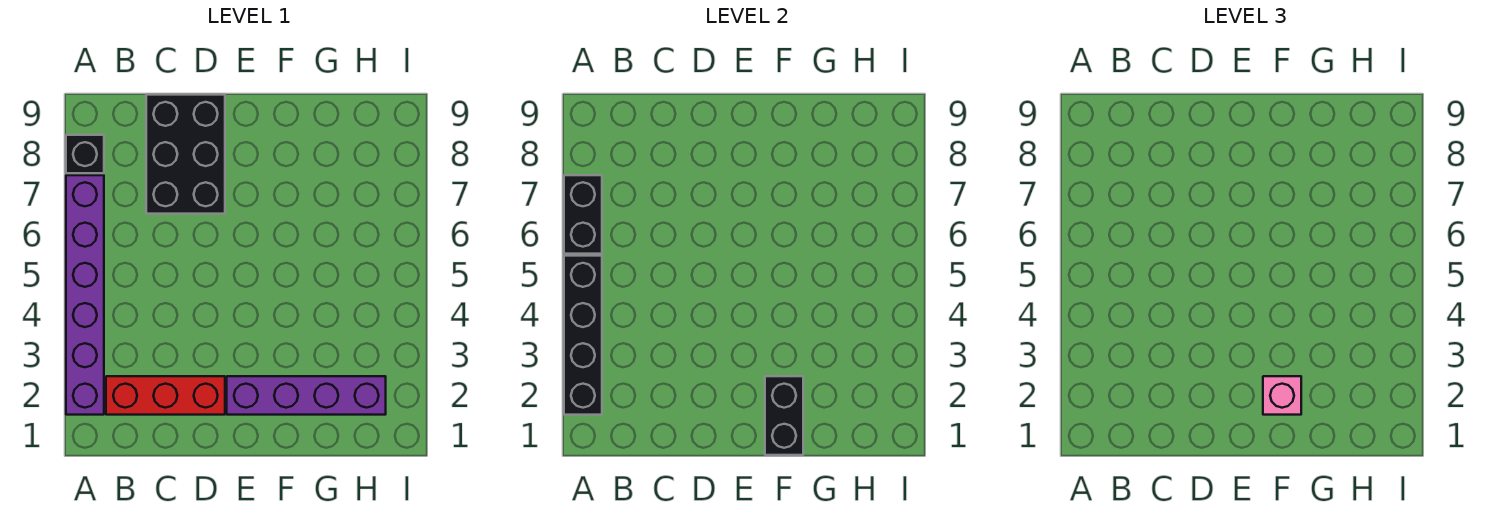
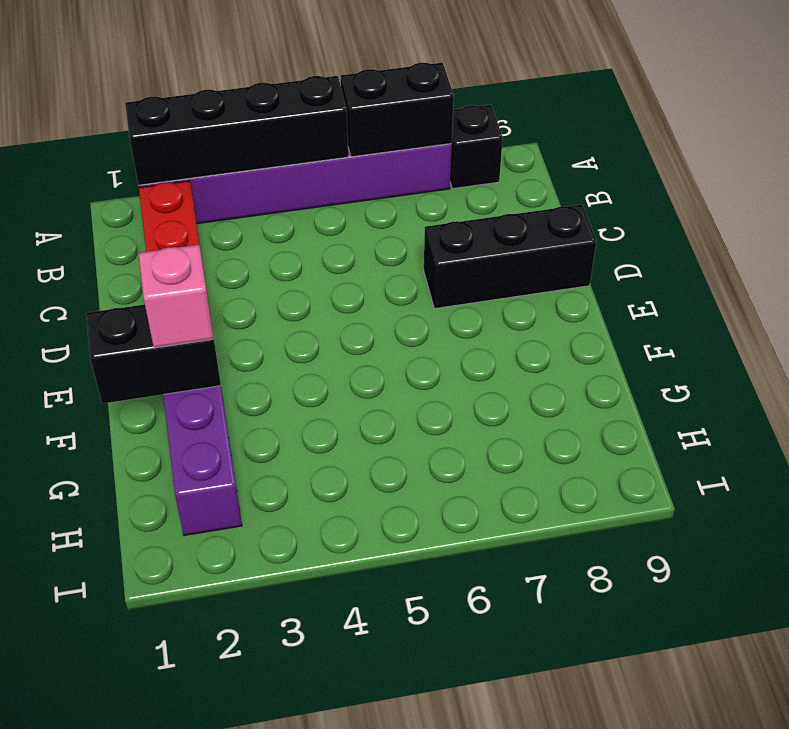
black brick C7:D9 level 1 -> black brick D7:D9 level 1

